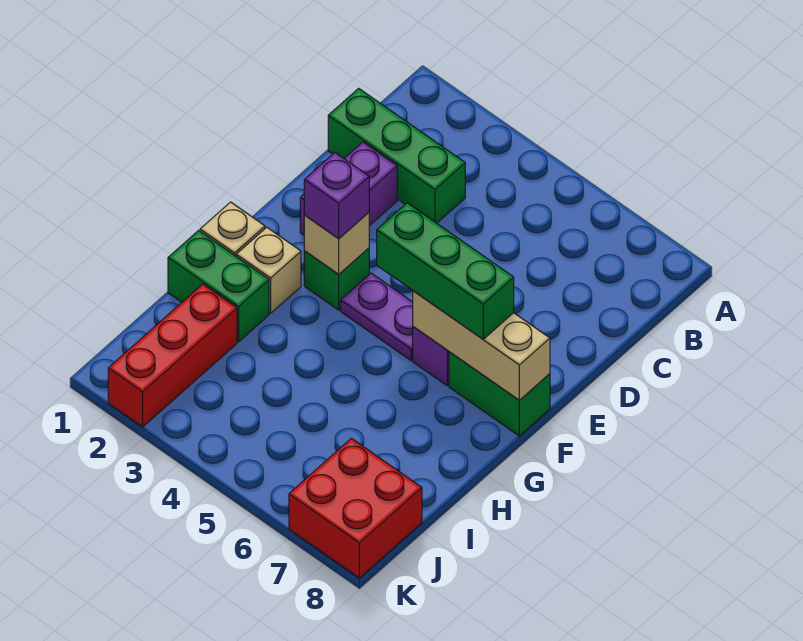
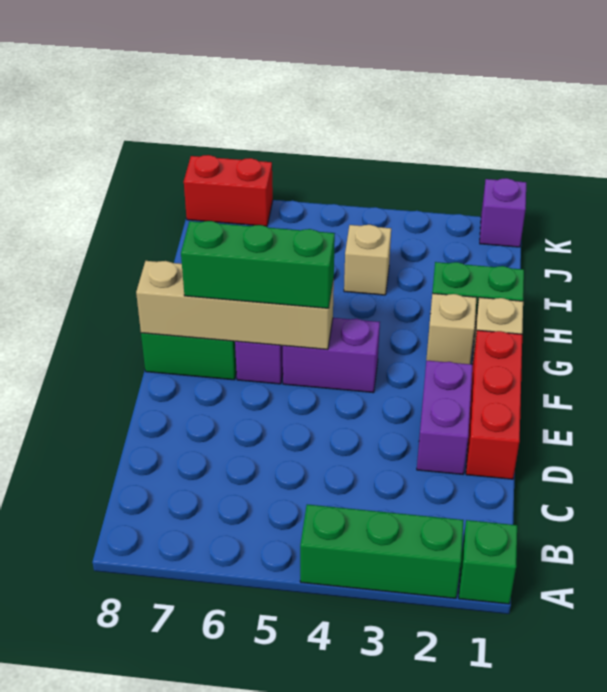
green brick C1:C3 level 1 -> green brick A2:A4 level 1
green brick F3 level 1 -> green brick A1 level 1
tan brick F3 level 2 -> tan brick I4 level 1
purple brick F3 level 3 -> purple brick K1 level 1
purple plate F4:F5 level 1 -> purple brick F4:F5 level 1
tan brick F6:F8 level 2 -> tan brick F5:F8 level 2
red brick I2:K2 level 1 -> red brick D1:F1 level 1
red brick J7:K8 level 1 -> red brick K7:K8 level 1

